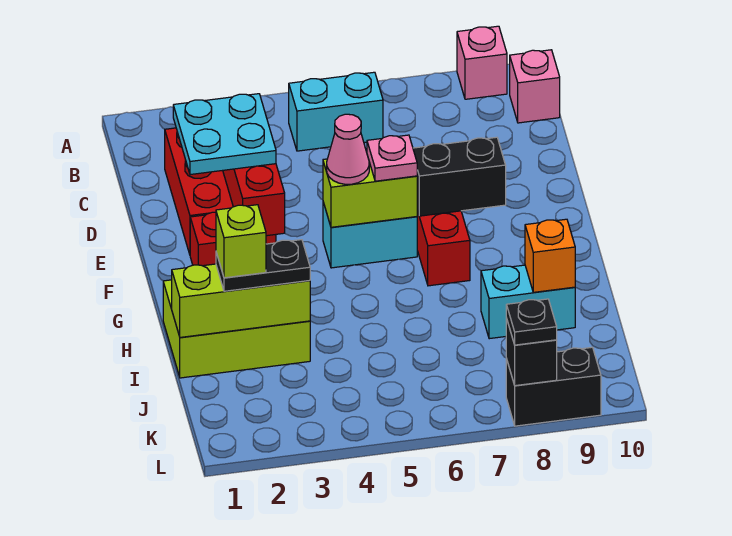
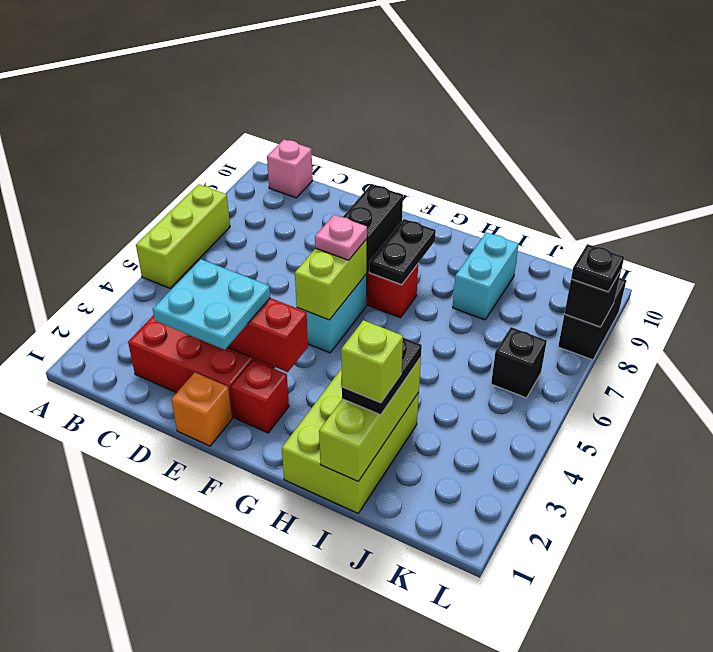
none -> lime brick A5:A7 level 1
pink brick A9 level 1 -> none
cyan brick B5:B6 level 1 -> none
pink cone F5 level 3 -> none
none -> black plate G7:G8 level 2
orange brick I9 level 2 -> orange brick E1 level 1
none -> black brick K6 level 1

